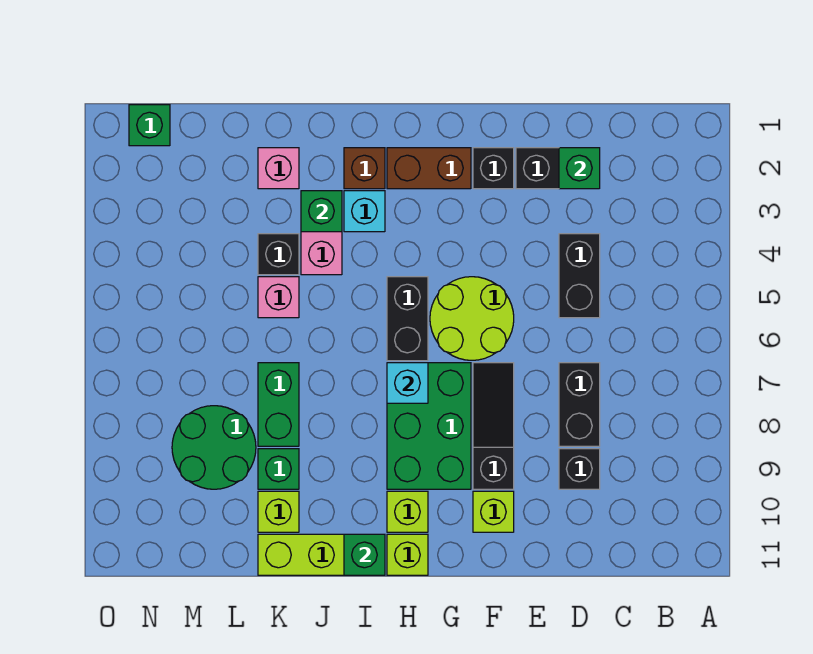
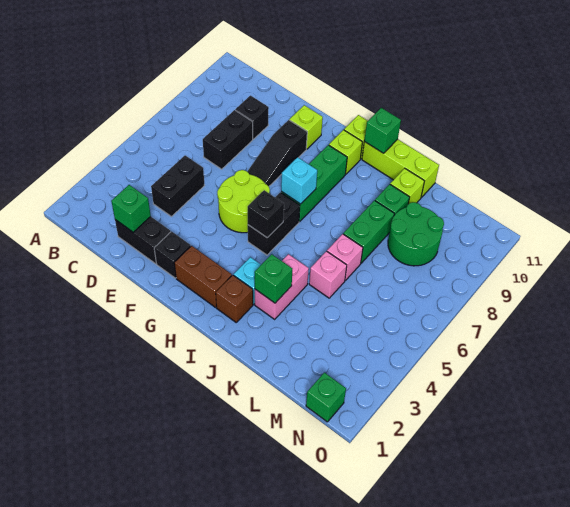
green brick G7:H9 level 1 -> green brick H7:H9 level 1
pink brick K2 level 1 -> pink brick K6 level 1
black brick K4 level 1 -> black brick H5 level 2

